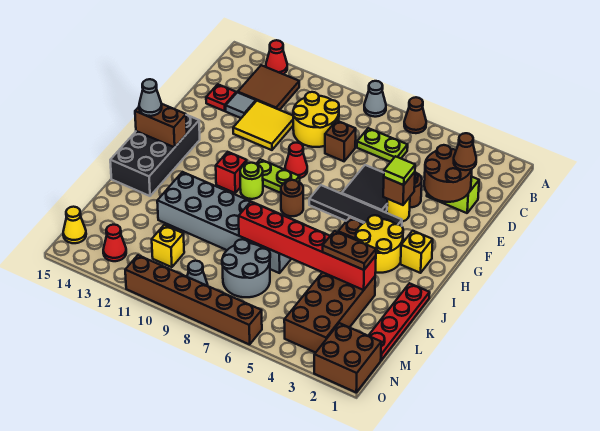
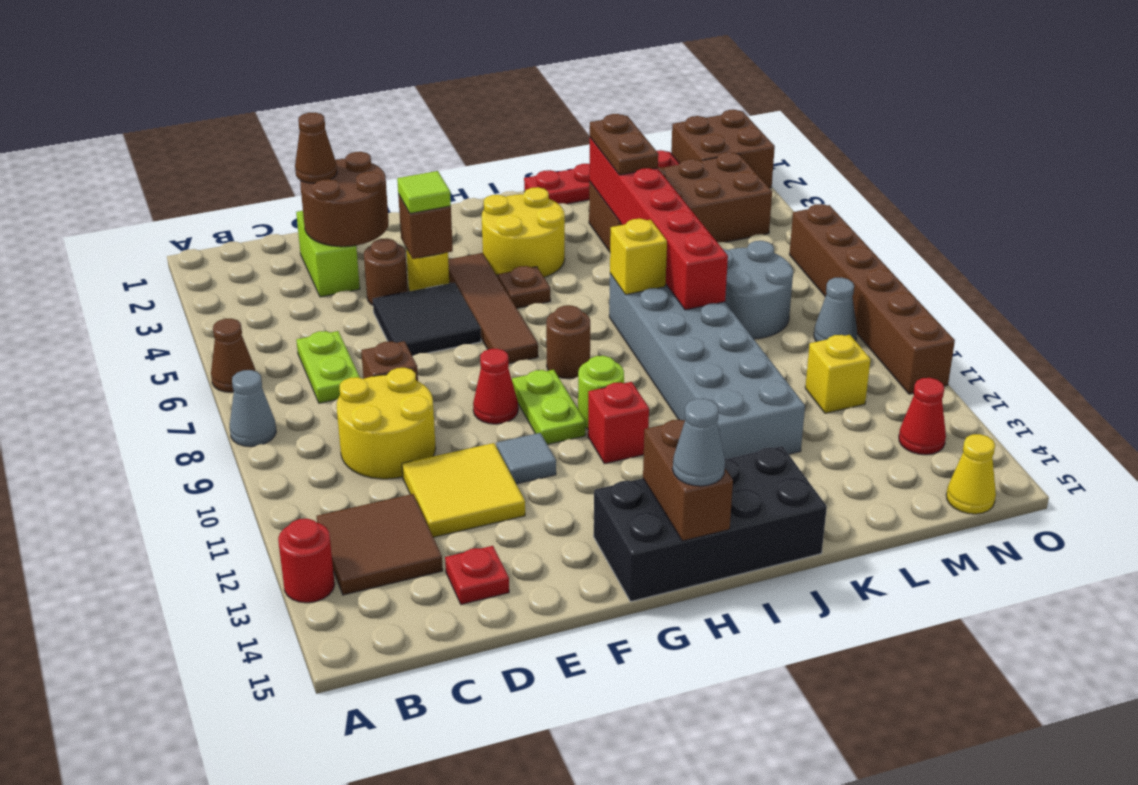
red cone A13 level 1 -> red round brick A13 level 1
grey tile D13 level 1 -> grey tile F11 level 1
black tile G4:G7 level 1 -> brown tile G4:G7 level 1
yellow brick H2 level 1 -> yellow brick J7 level 2

